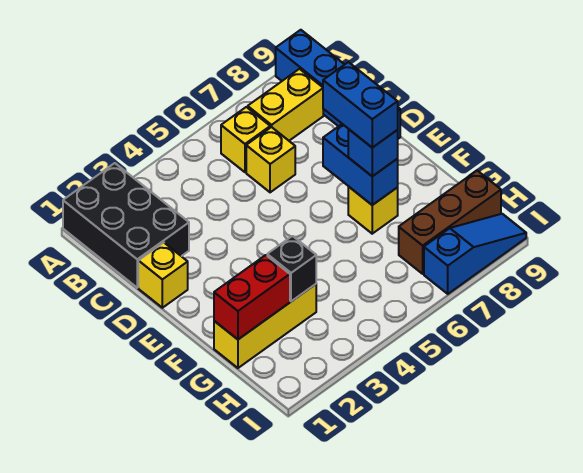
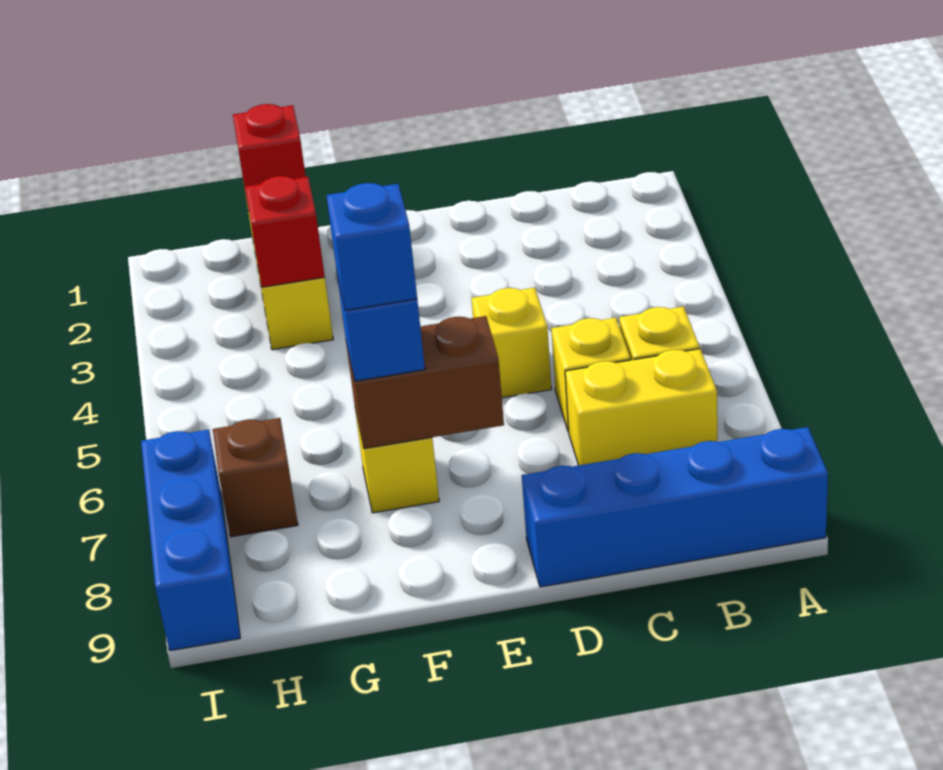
black brick A1:C2 level 1 -> none
yellow brick B7:B8 level 1 -> yellow brick B7:C7 level 1
yellow brick D1 level 1 -> yellow brick D5 level 1
blue brick E7:F7 level 2 -> brown brick E7:F7 level 2
blue brick E7:F7 level 4 -> blue brick F7 level 4
red brick G1:G2 level 2 -> red brick G1 level 2
black brick G3 level 2 -> red brick G3 level 2
brown brick H7:H9 level 1 -> brown brick H7 level 1
blue slope I7:I9 level 1 top 7 -> blue brick I7:I9 level 1

